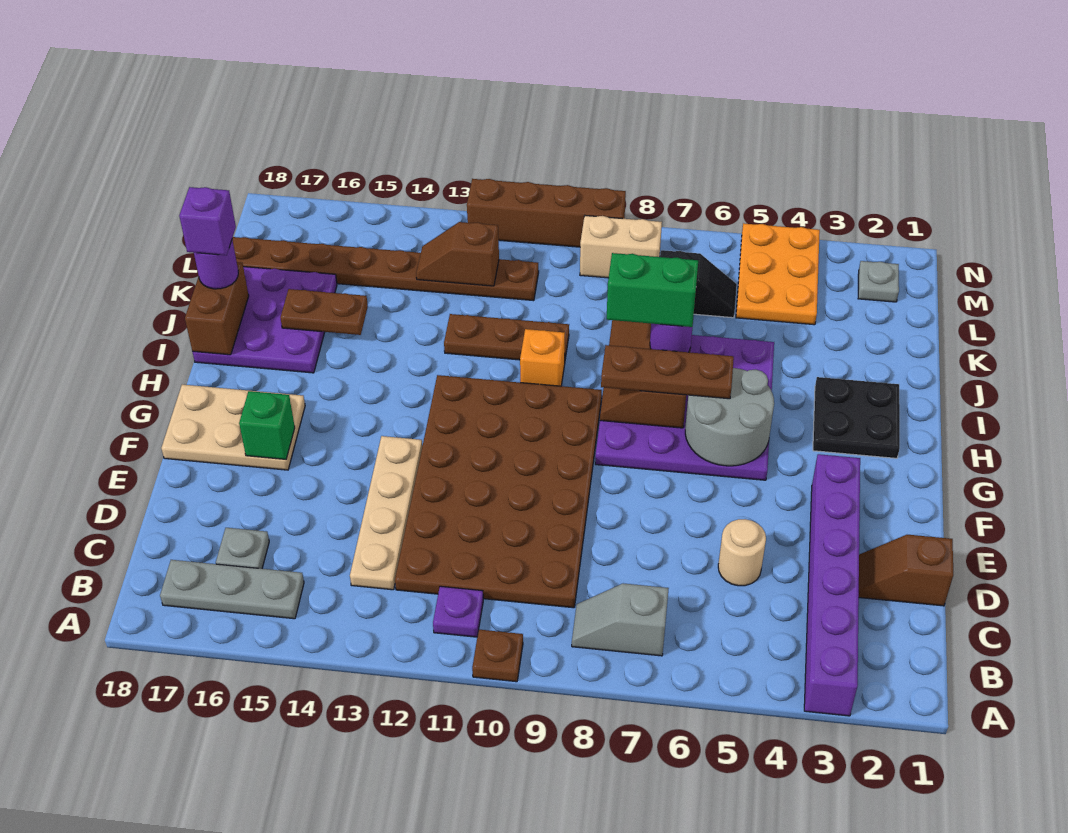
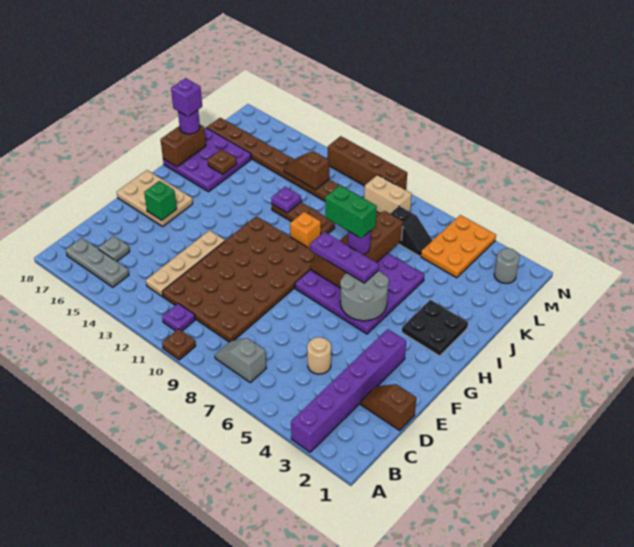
brown plate H6:H8 level 3 -> purple plate H6:H8 level 3
none -> purple plate J12 level 2
brown plate J15:J16 level 2 -> brown plate J16 level 2
grey plate M2 level 1 -> grey round brick M2 level 1

